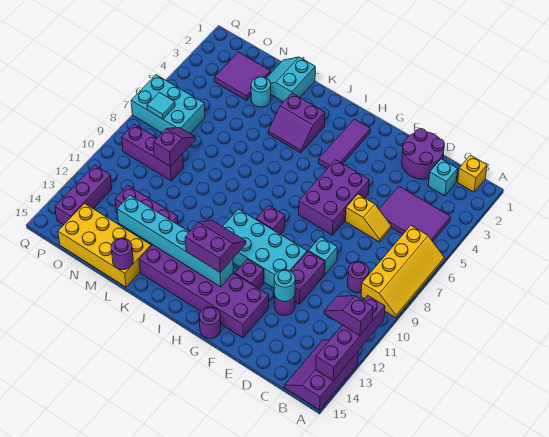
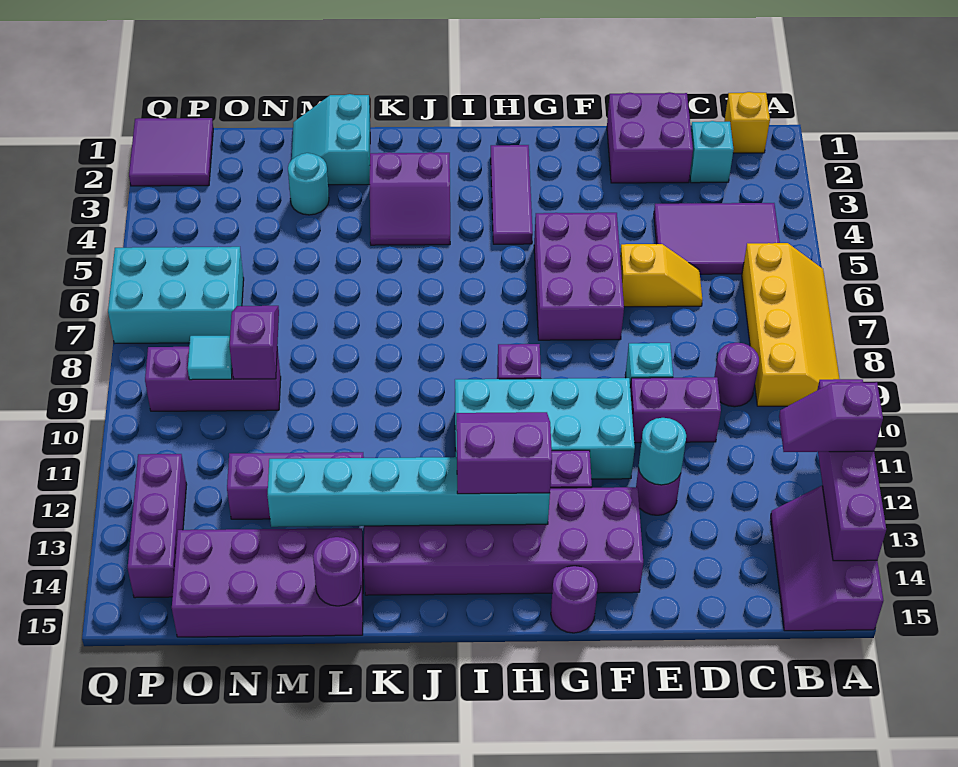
purple round brick D1:E2 level 1 -> purple brick D1:E2 level 1
purple brick E10:E11 level 1 -> purple brick D10:E10 level 1
yellow brick L14:O15 level 1 -> purple brick L14:O15 level 1
purple tile N2:O3 level 1 -> purple tile P1:Q2 level 1
cyan tile P7 level 2 -> cyan tile O9 level 2

